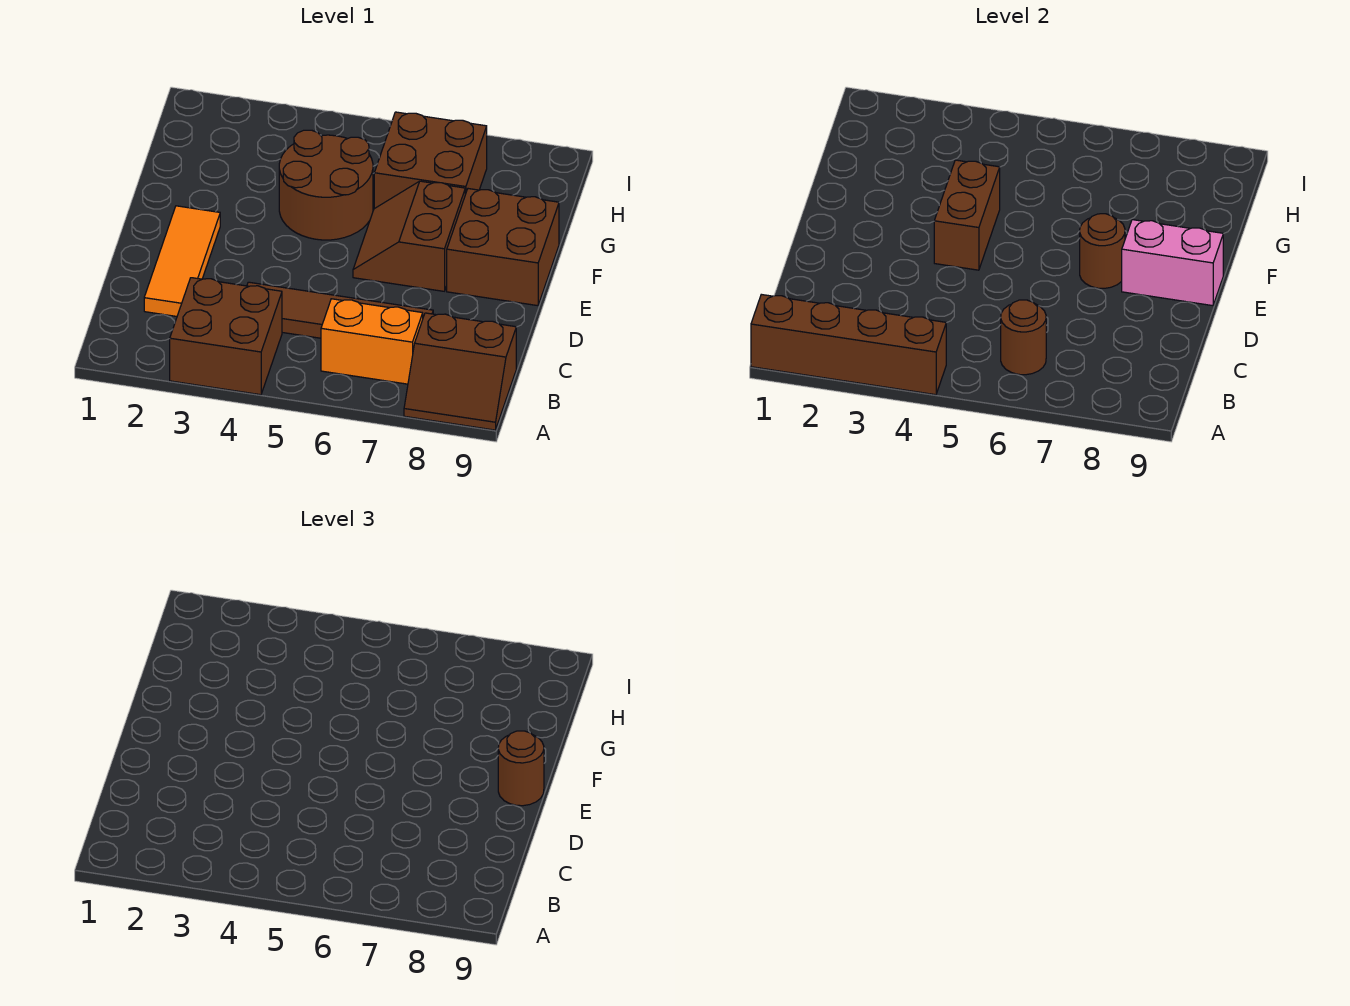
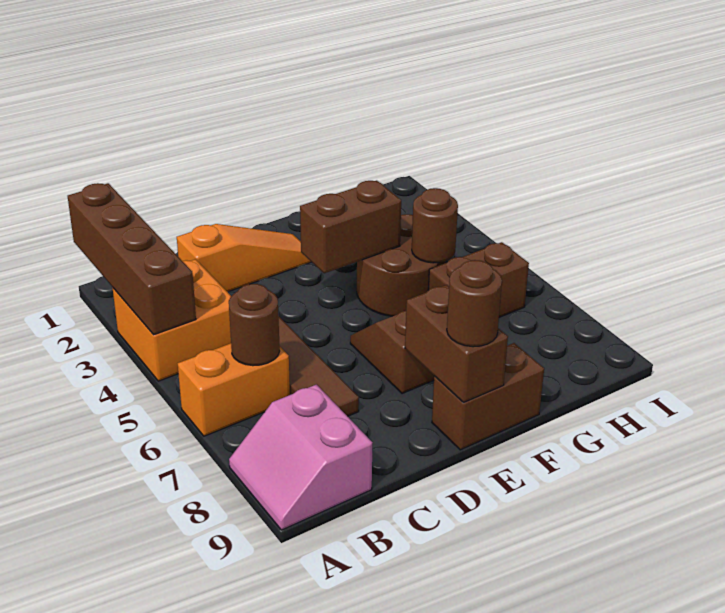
brown brick A3:B4 level 1 -> orange brick A3:B4 level 1
brown slope A8:B9 level 1 top B -> pink slope A8:B9 level 1 top B
orange brick B6:B7 level 1 -> orange brick A6:B6 level 1
orange tile C2:E2 level 1 -> orange slope C2:E2 level 1 top C
brown round brick E7 level 2 -> brown round brick G5 level 2
brown brick E8:F9 level 1 -> brown brick E9:F9 level 1
pink brick E8:E9 level 2 -> brown brick E8:E9 level 2
brown brick G6:H7 level 1 -> brown brick G6:H6 level 1

